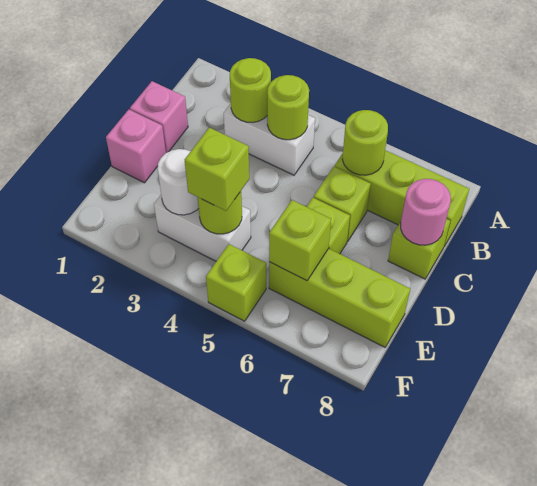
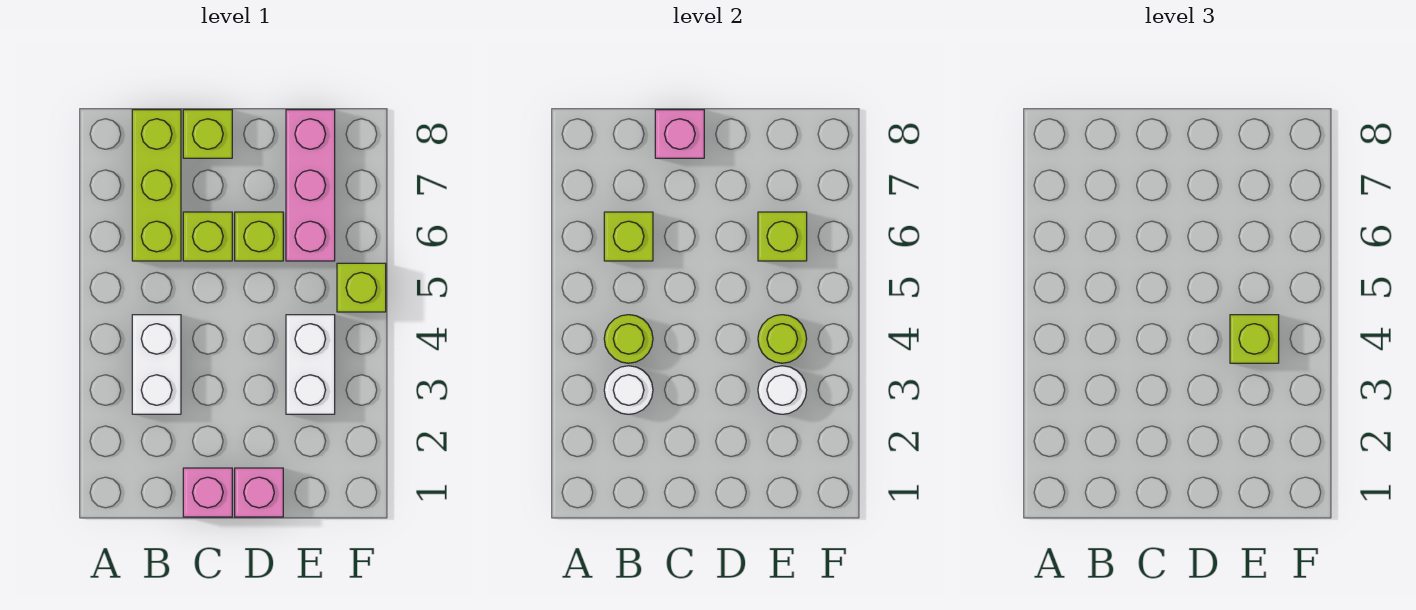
lime round brick B3 level 2 -> white round brick B3 level 2
lime round brick B6 level 2 -> lime brick B6 level 2
pink round brick C8 level 2 -> pink brick C8 level 2
lime brick E6:E8 level 1 -> pink brick E6:E8 level 1

